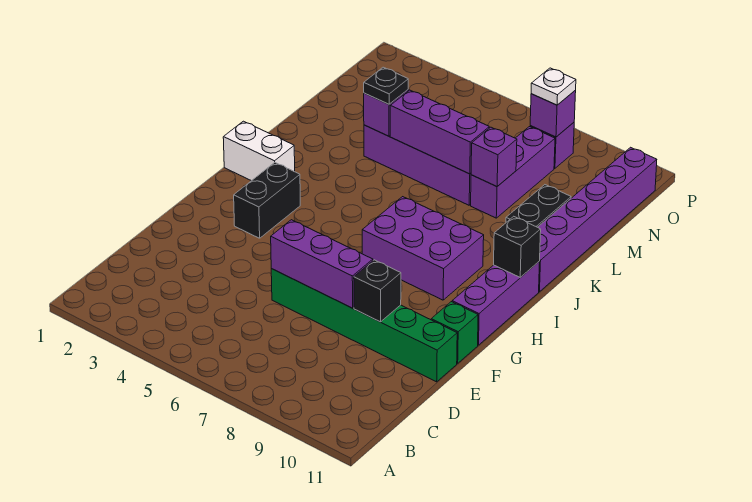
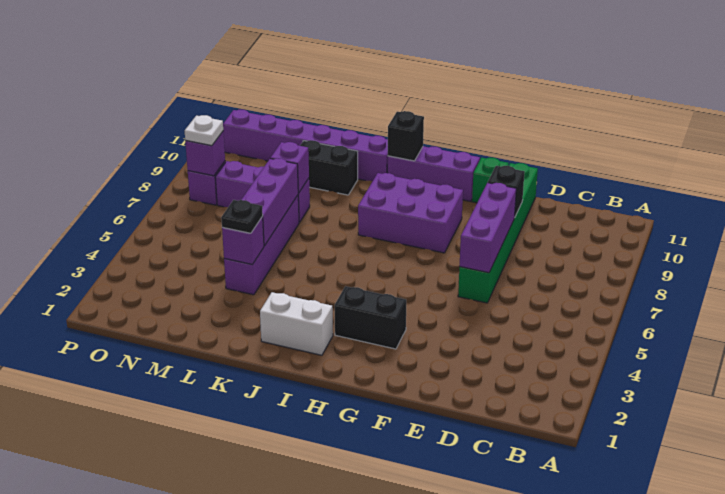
purple brick H7:I9 level 1 -> purple brick G8:I9 level 1
white brick I1:I2 level 1 -> white brick I2:J2 level 1

